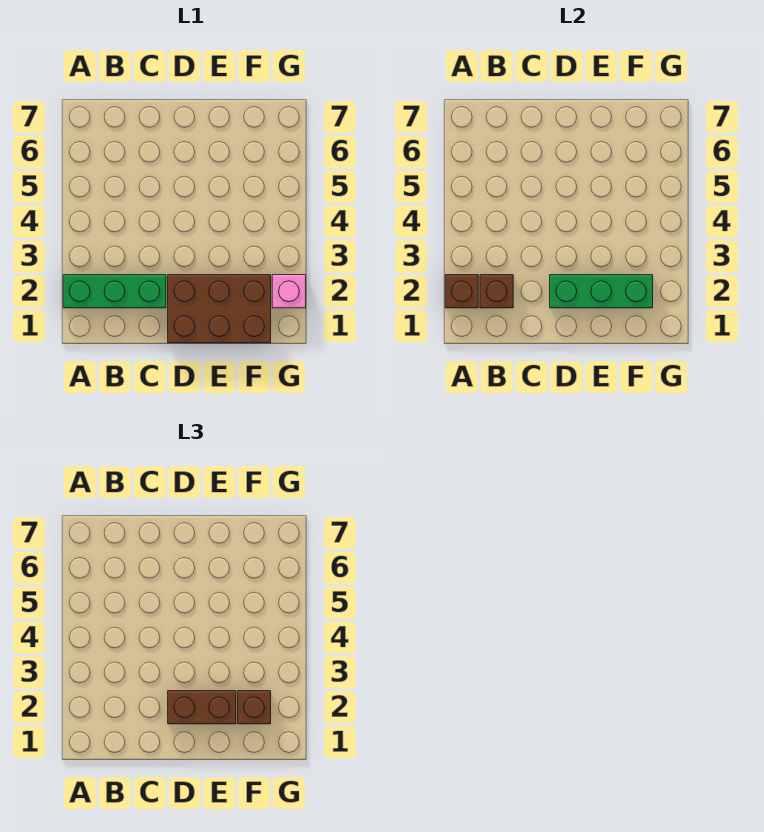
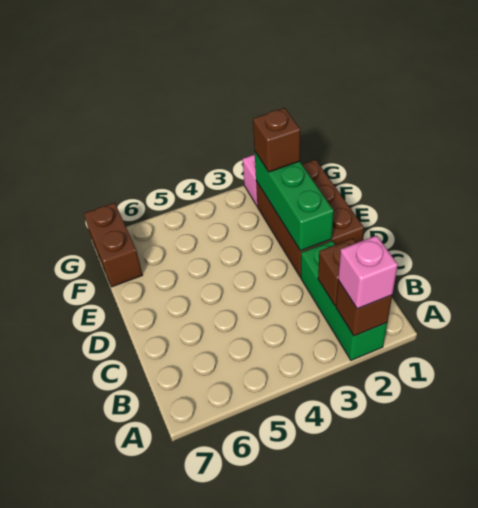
none -> pink brick A2 level 3
brown brick D2:E2 level 3 -> brown brick F7:G7 level 1

